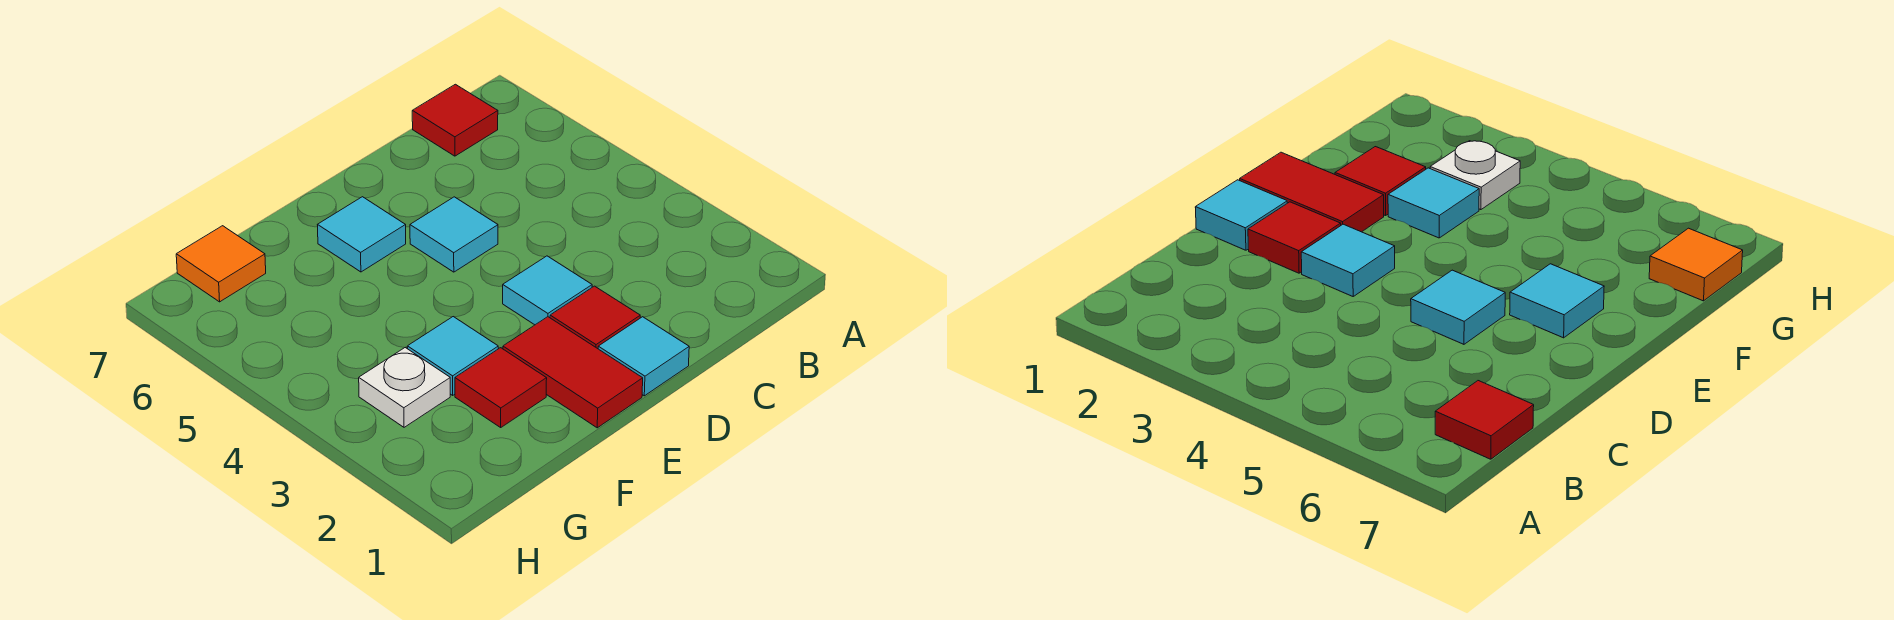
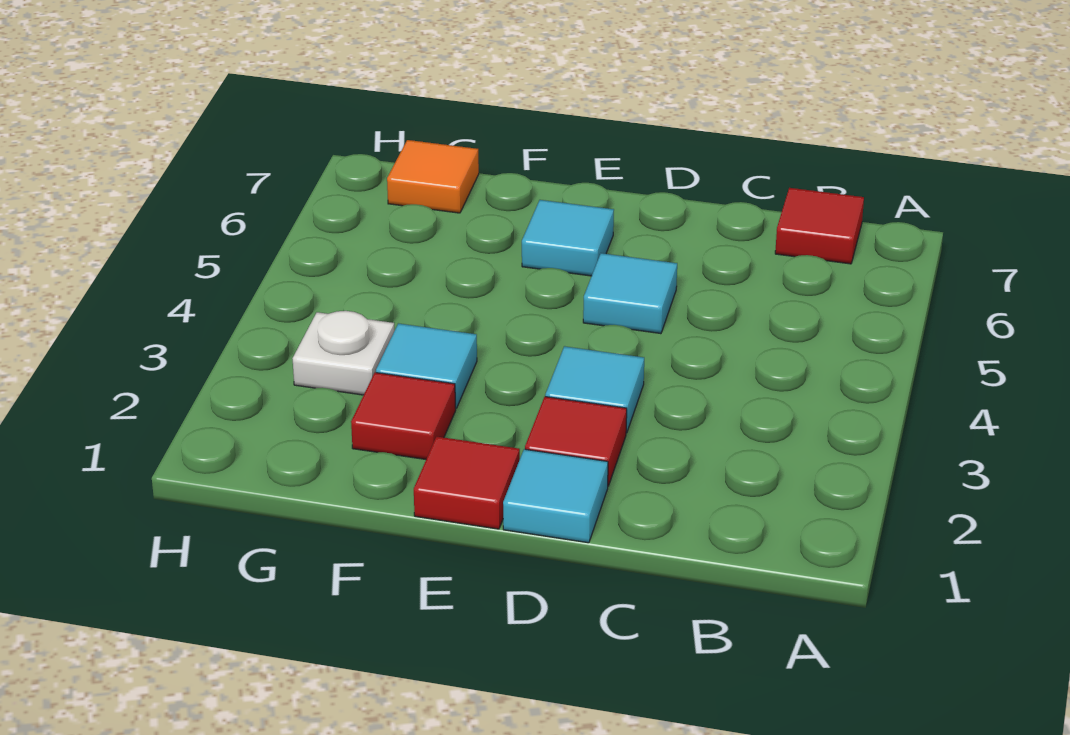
red tile E1:E2 level 1 -> red tile E1 level 1

